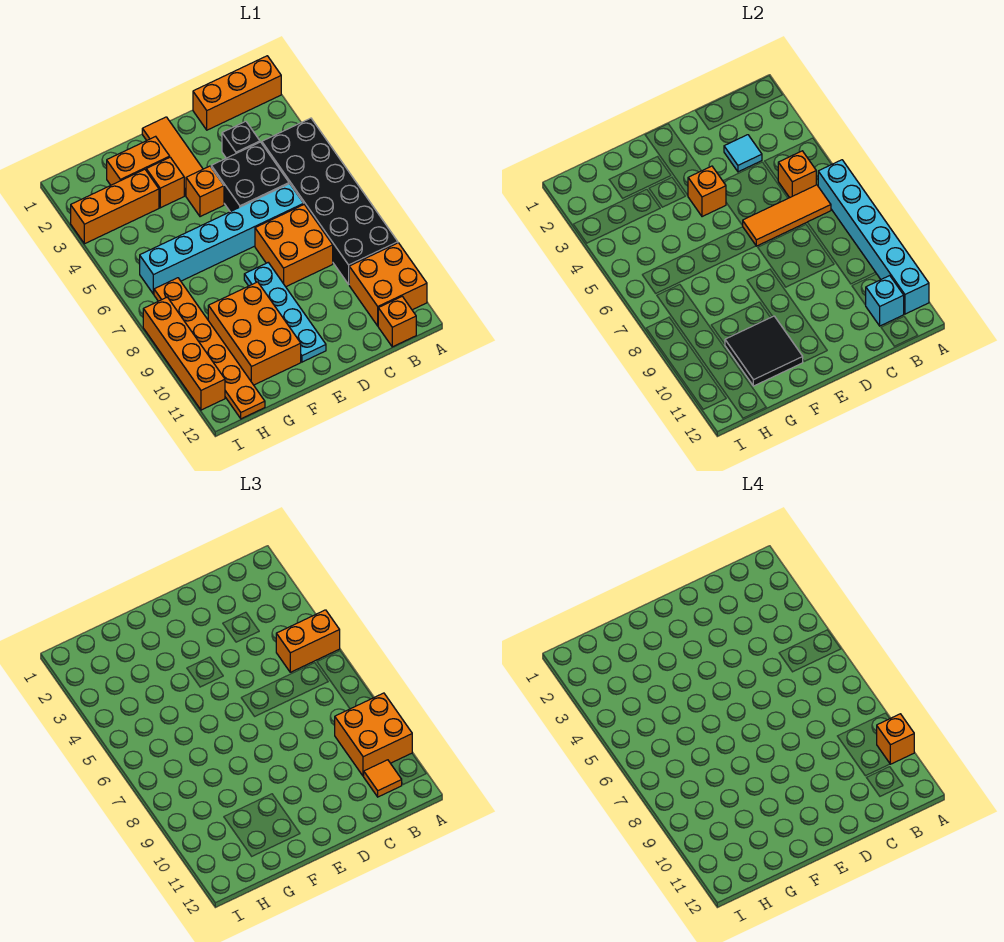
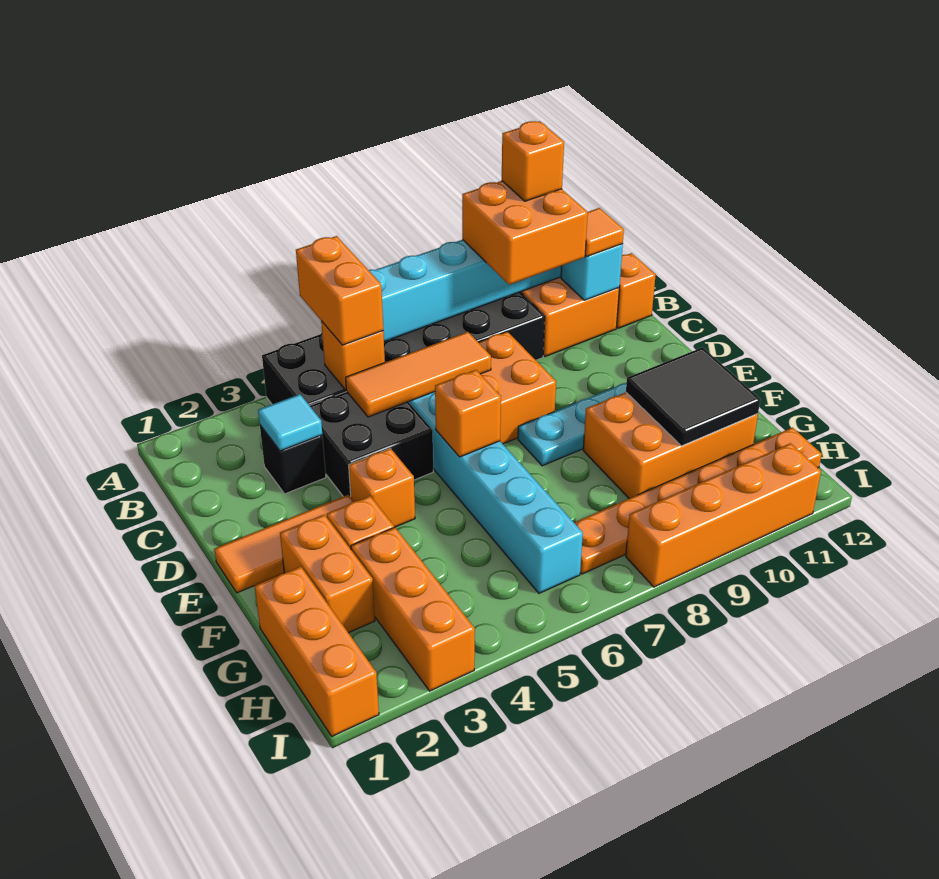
orange brick A1:C1 level 1 -> orange brick G1:I1 level 1
orange tile B6:D6 level 2 -> orange tile C5:C7 level 2
orange brick E4 level 2 -> orange brick E6 level 2

